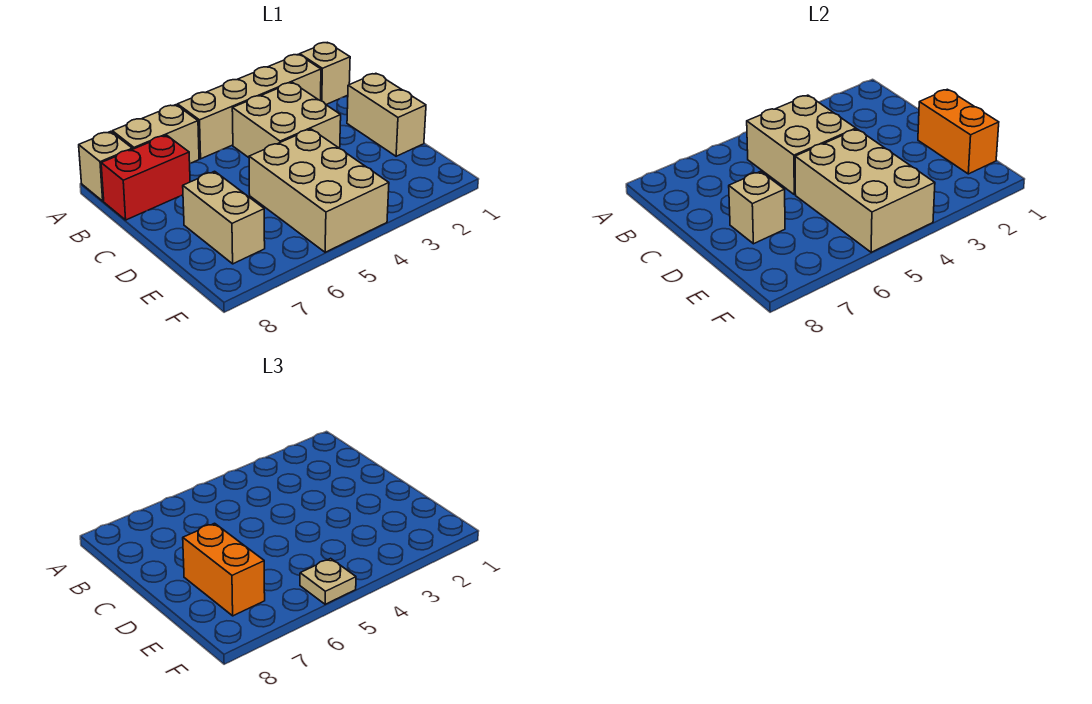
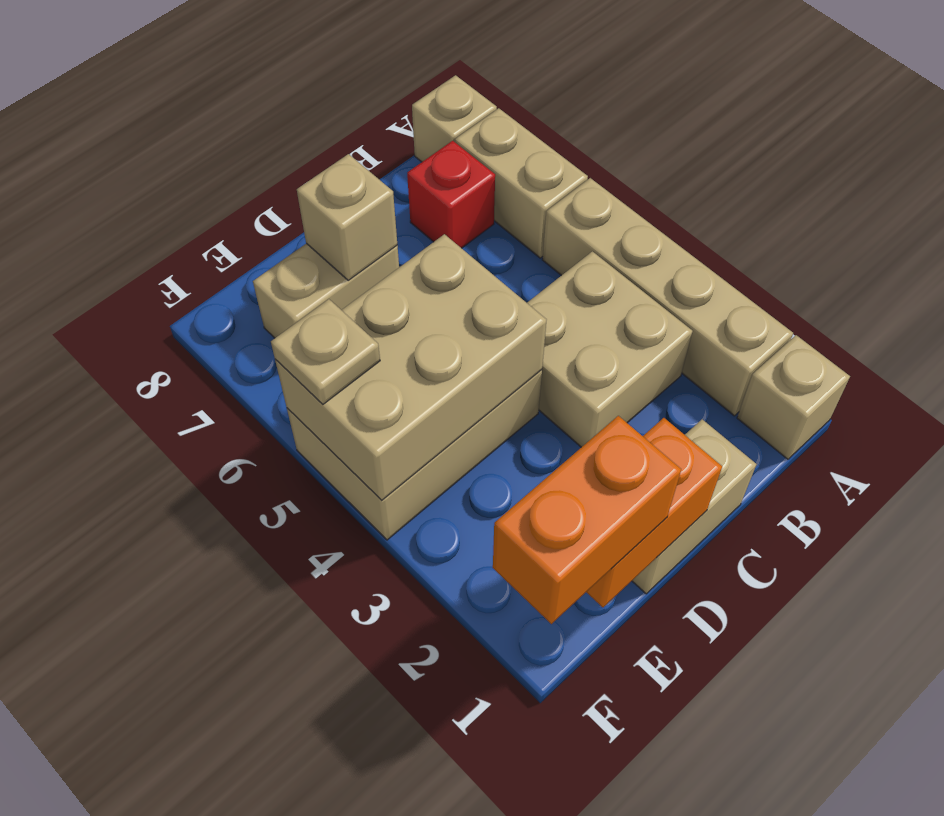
tan brick B4:C5 level 2 -> none
red brick B7:B8 level 1 -> red brick B7 level 1
orange brick D7:E7 level 3 -> orange brick E1:F1 level 3

